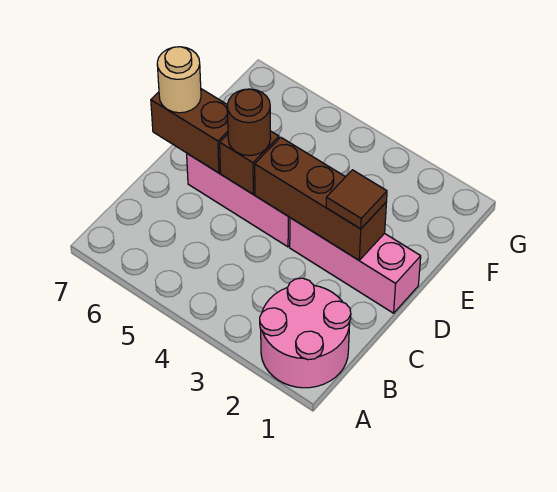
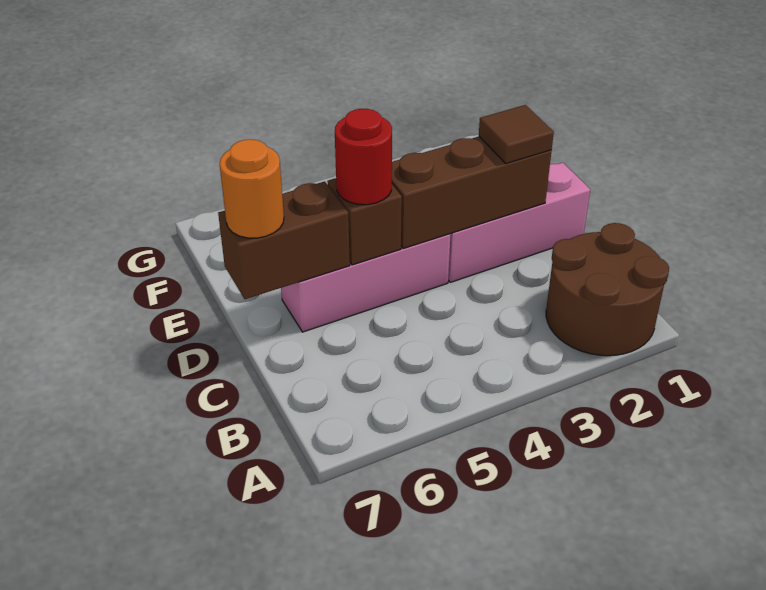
pink round brick A1:B2 level 1 -> brown round brick A1:B2 level 1
brown round brick D5 level 3 -> red round brick D5 level 3
tan round brick D7 level 3 -> orange round brick D7 level 3

